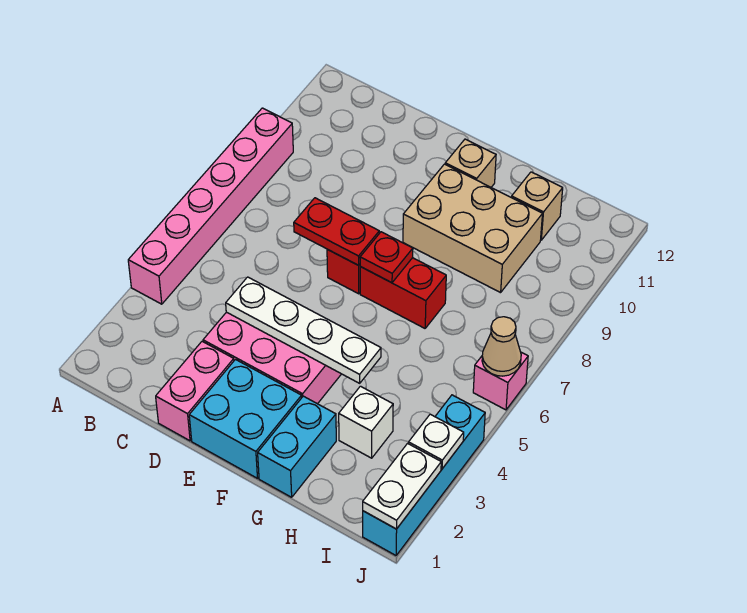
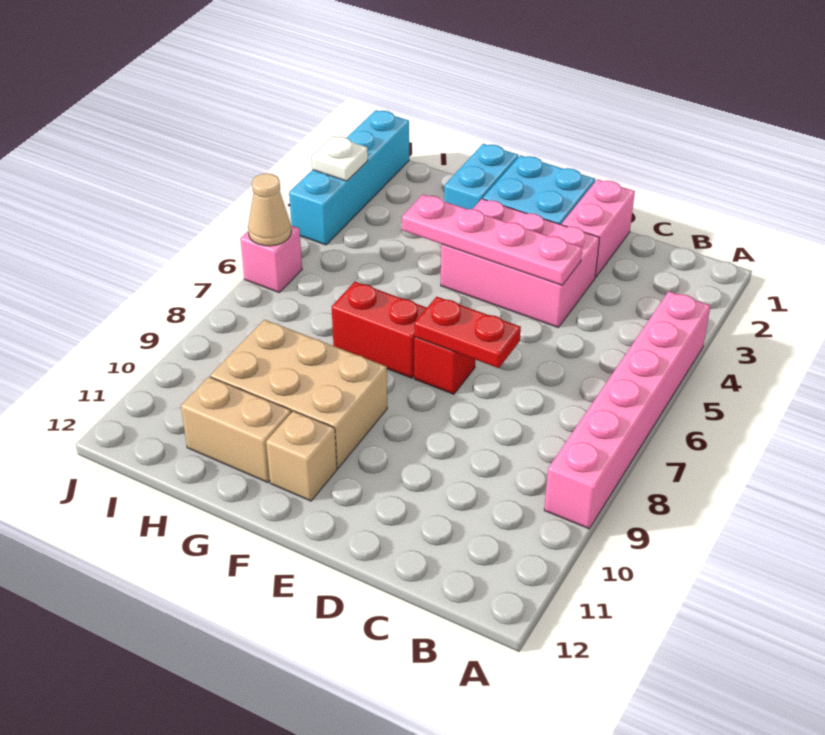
white plate D4:G4 level 2 -> pink plate D4:G4 level 2
red plate F7 level 2 -> none
white brick H3 level 1 -> none
tan brick H11 level 1 -> tan brick G11:H11 level 1
white plate J1:J2 level 2 -> none

